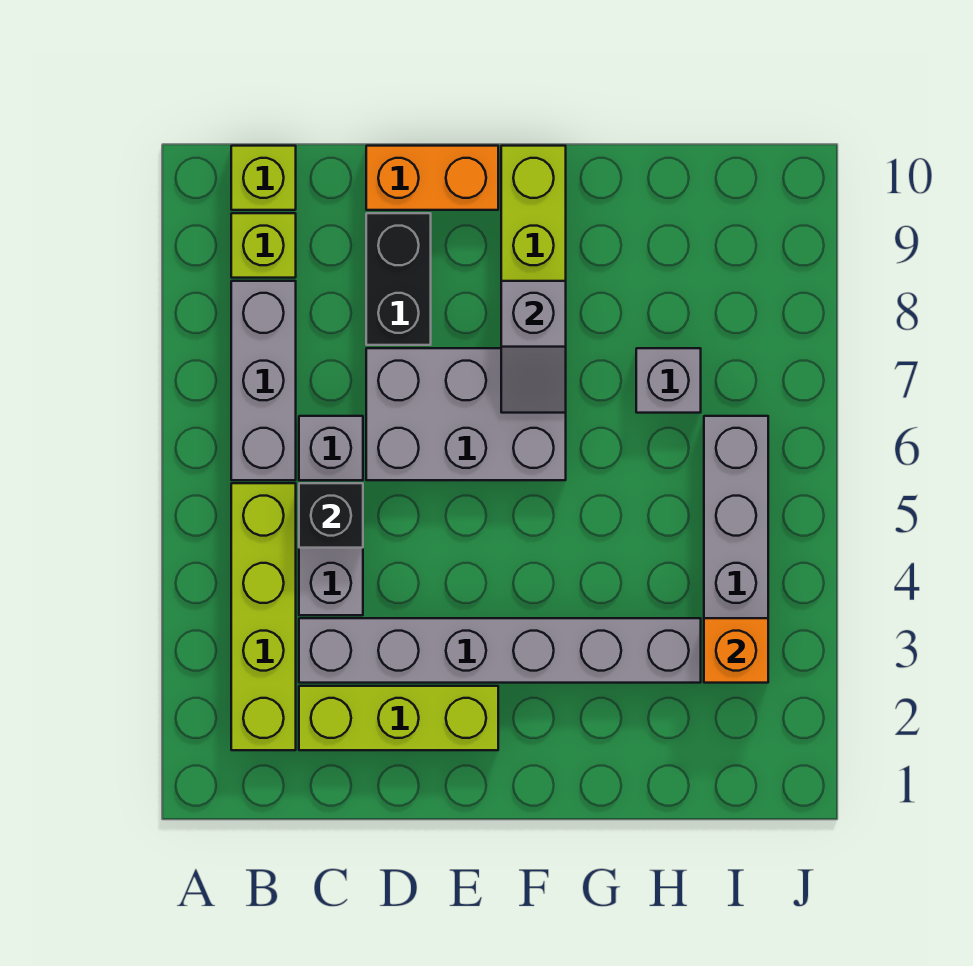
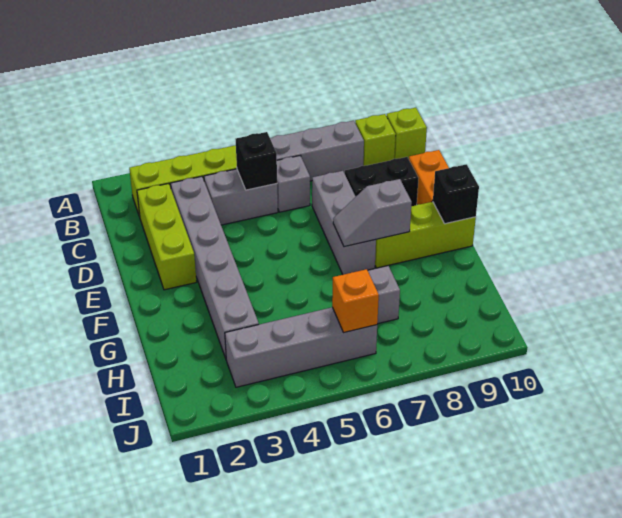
grey brick D6:F7 level 1 -> grey brick D7:F7 level 1
none -> black brick F10 level 2
orange brick I3 level 2 -> orange brick I6 level 2

